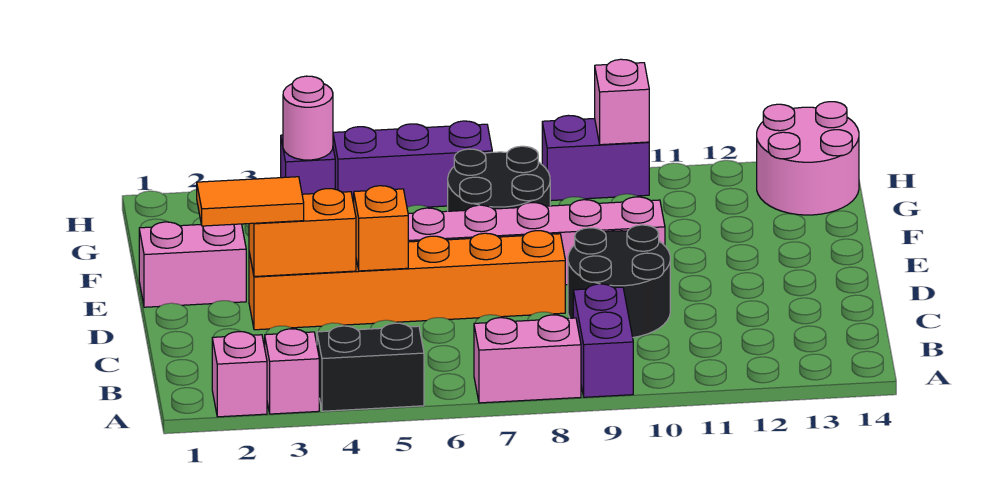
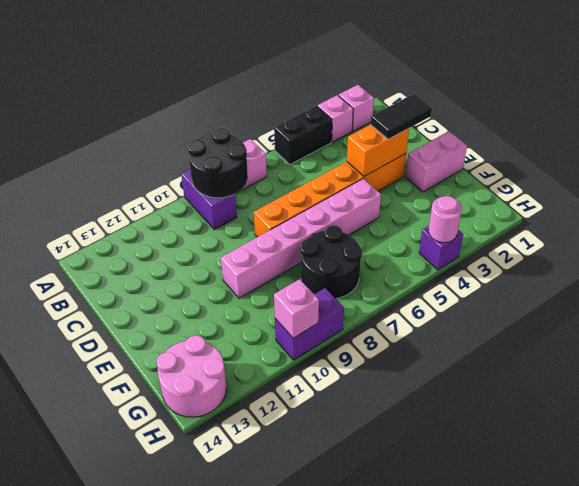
black round brick C9:D10 level 1 -> black round brick A8:B9 level 2
orange tile D2:D3 level 3 -> black tile D2:D3 level 3
orange brick D5 level 2 -> none
purple brick H5:H7 level 1 -> none

